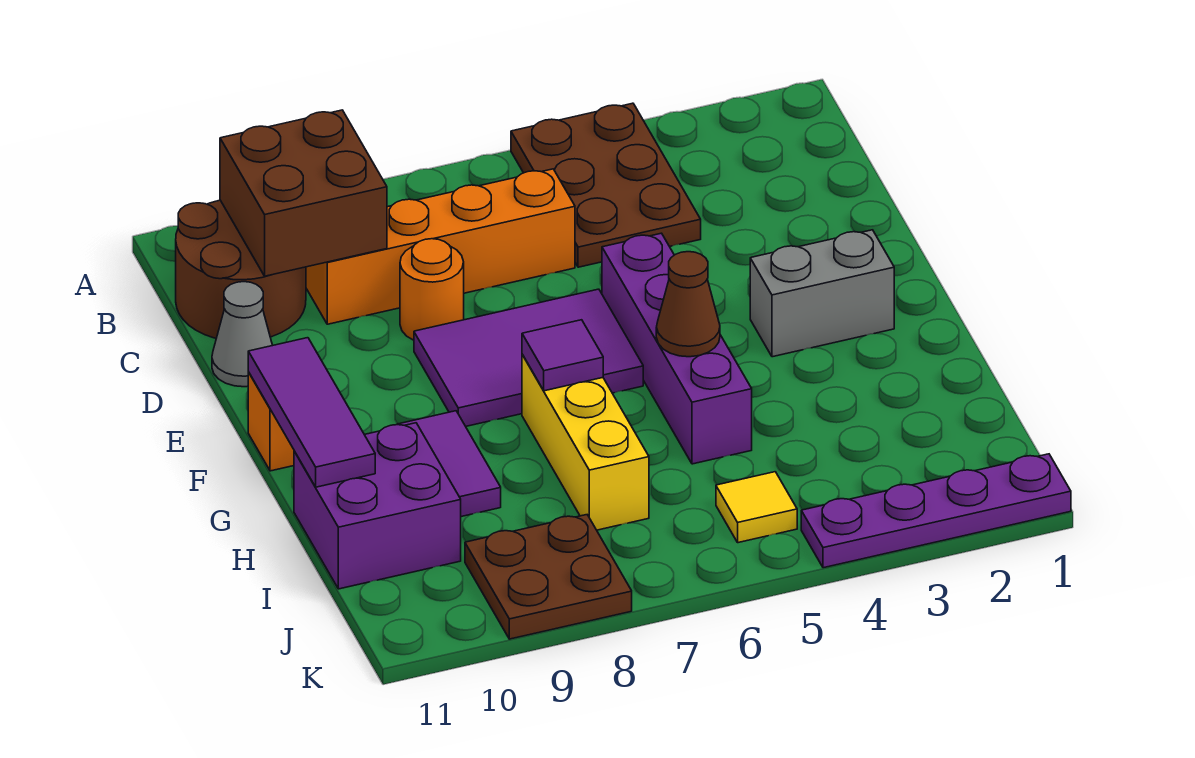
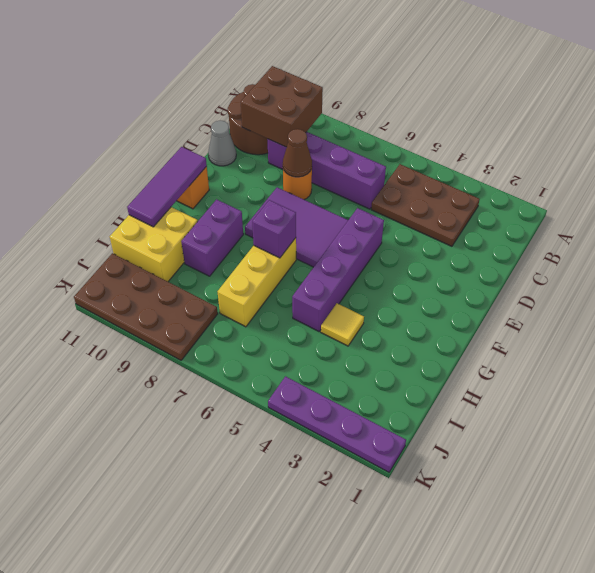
brown plate A4:C5 level 1 -> brown plate B3:C5 level 1
orange brick C6:C9 level 1 -> purple brick C6:C9 level 1
grey brick F2:F3 level 1 -> none
brown cone G5 level 2 -> brown cone D8 level 2
purple tile G7 level 2 -> purple brick G7 level 2
purple tile G9:H9 level 1 -> purple brick G9:H9 level 1
purple brick H10:I11 level 1 -> yellow brick H10:I11 level 1
yellow tile J5 level 1 -> yellow tile H4 level 1
brown plate J8:K9 level 1 -> brown plate J8:K11 level 1

